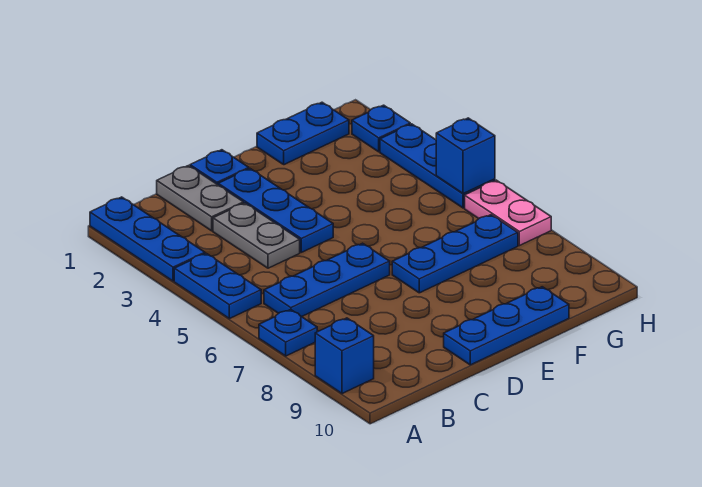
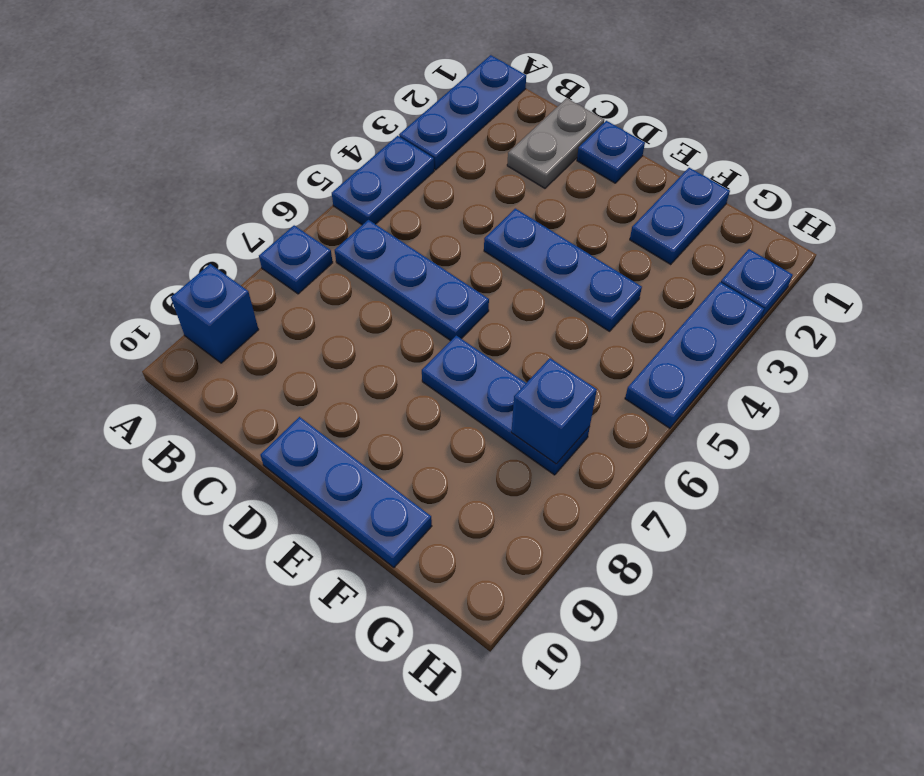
grey plate C3:C4 level 1 -> none
blue plate D2:D4 level 1 -> blue plate D4:F4 level 1
blue plate F1:G1 level 1 -> blue plate F1:F2 level 1
blue brick H5 level 2 -> blue brick G7 level 2
pink plate H6:H7 level 1 -> none

